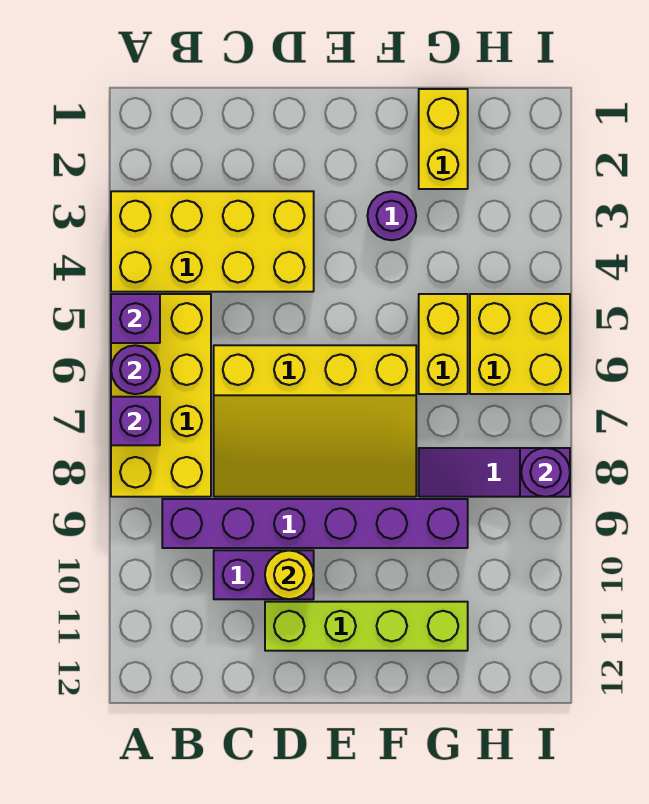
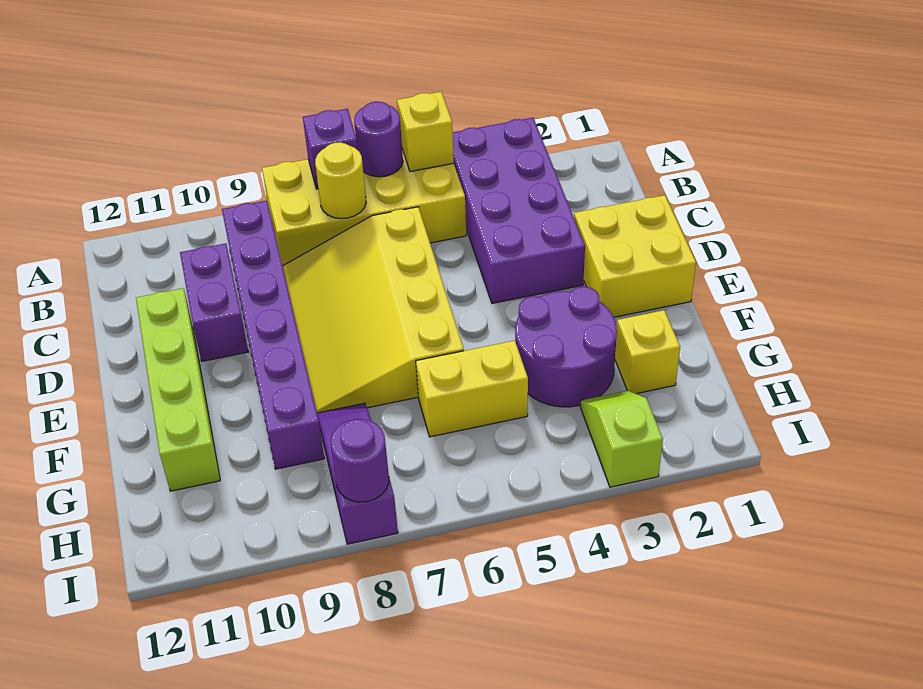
yellow brick A3:D4 level 1 -> purple brick A3:D4 level 1
purple brick A5 level 2 -> yellow brick A5 level 2
yellow round brick D10 level 2 -> yellow round brick B7 level 2
purple round brick F3 level 1 -> purple round brick F3:G4 level 1
yellow brick G1:G2 level 1 -> yellow brick G2 level 1
none -> lime slope H3:I3 level 1 top I
yellow brick H5:I6 level 1 -> yellow brick D1:E2 level 1

